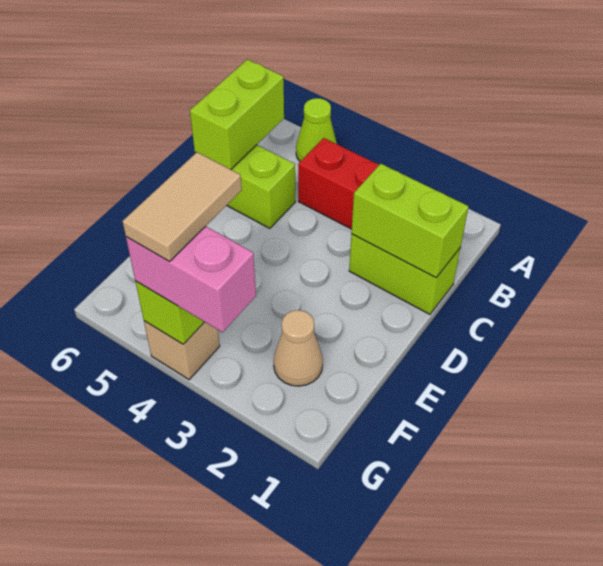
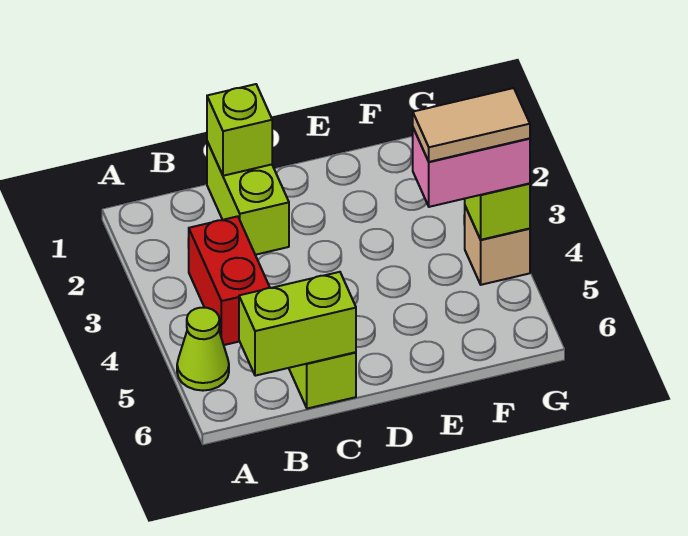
lime brick C1:C2 level 2 -> lime brick C1 level 2
tan cone F2 level 1 -> none
pink brick G3:G4 level 3 -> pink brick F4:G4 level 3

